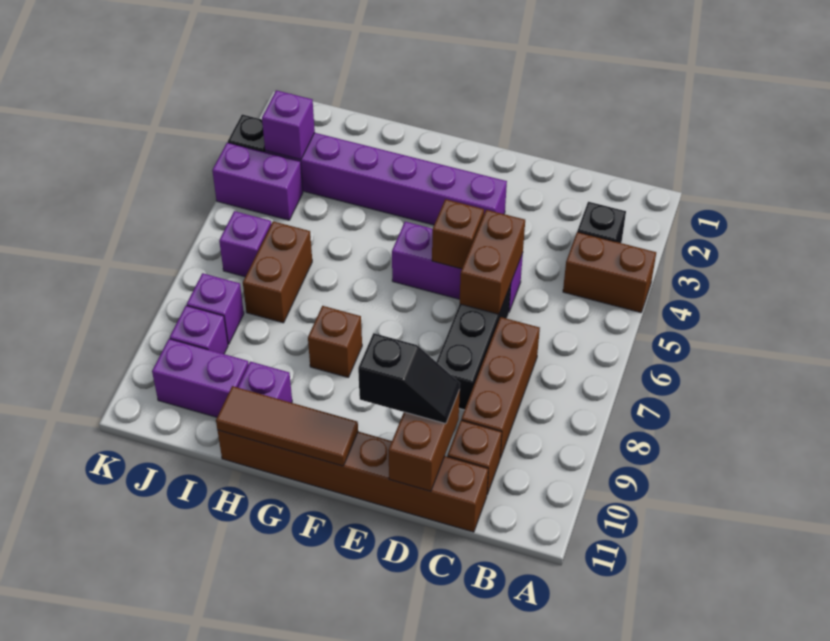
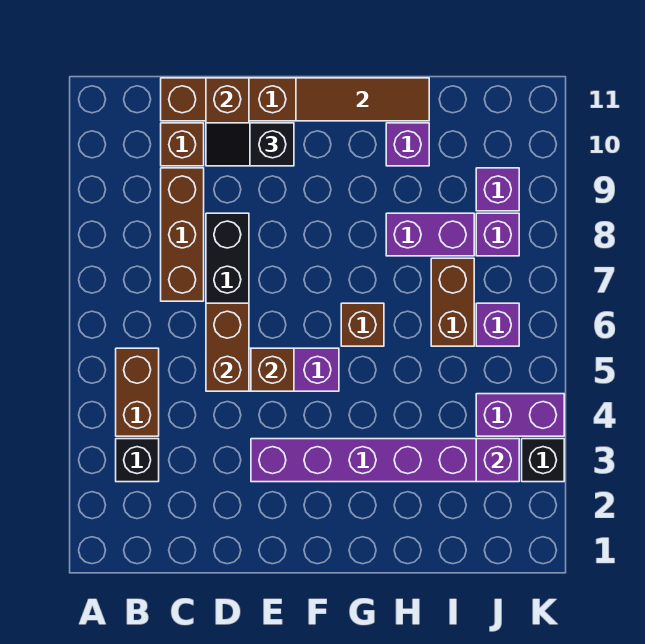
brown brick A4:B4 level 1 -> brown brick B4:B5 level 1
brown brick G8 level 1 -> brown brick G6 level 1
purple brick I10:J10 level 1 -> purple brick H8:I8 level 1

